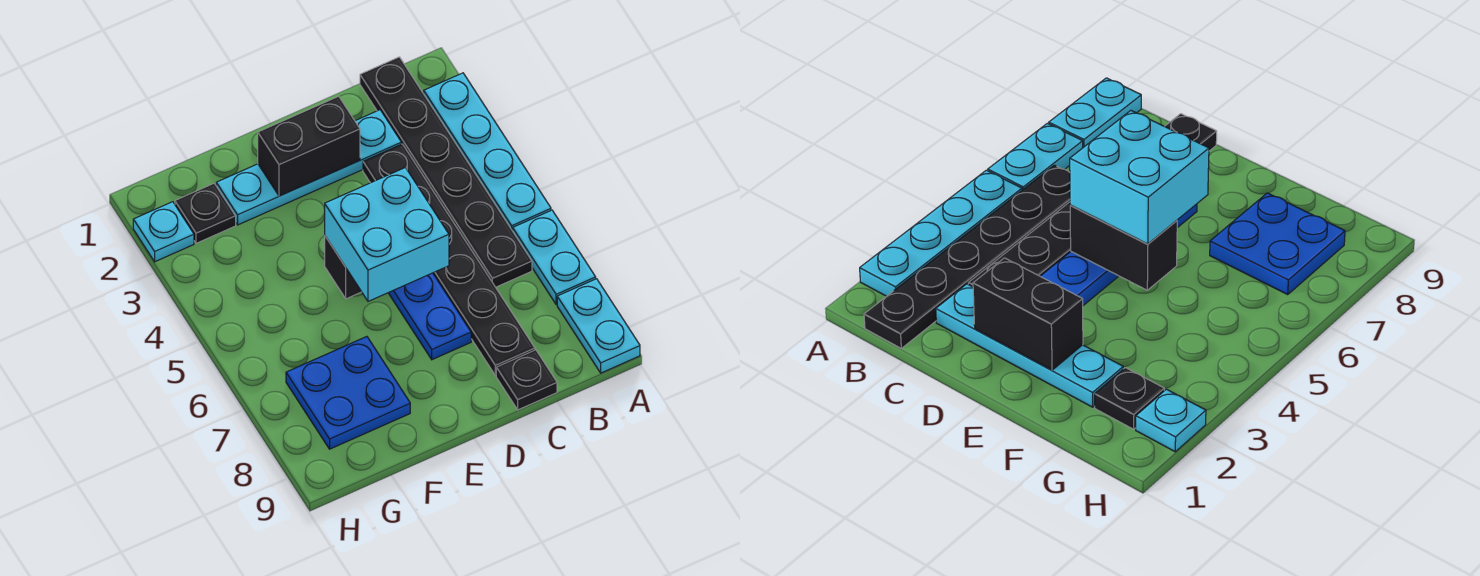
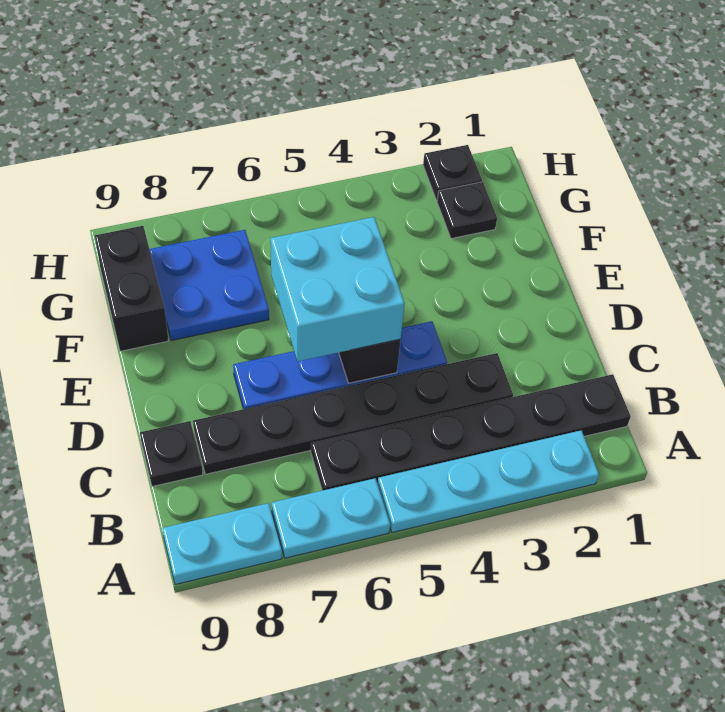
cyan plate C2:F2 level 1 -> none
black brick D2:E2 level 2 -> black brick F9:G9 level 1
cyan plate H2 level 1 -> black plate H2 level 1

